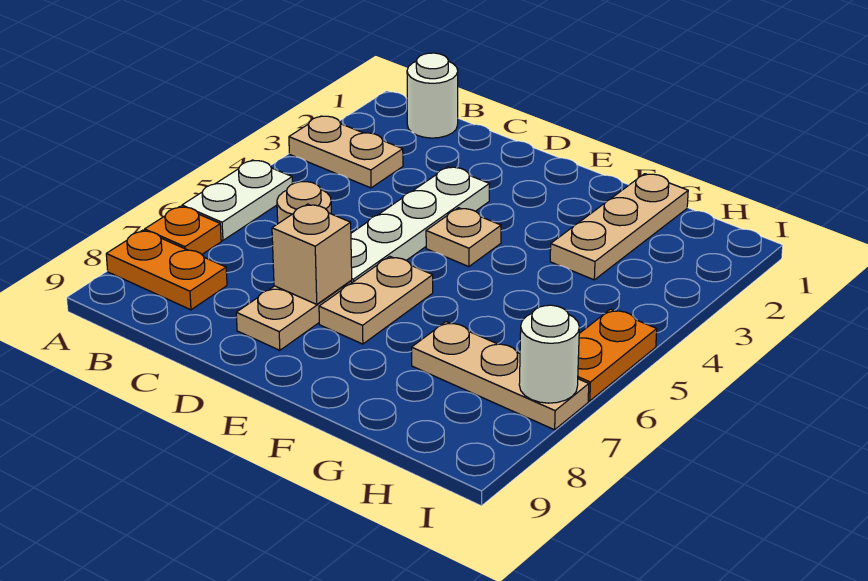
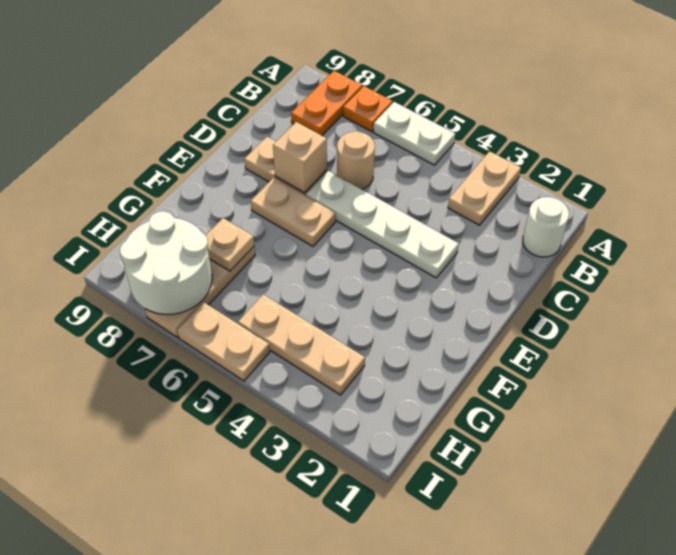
tan plate E4 level 1 -> tan plate G7 level 2
tan plate G1:G3 level 1 -> tan plate H3:H5 level 1
orange plate I5:I6 level 1 -> tan plate I5:I6 level 1
white round brick I7 level 2 -> white round brick H7:I8 level 2

